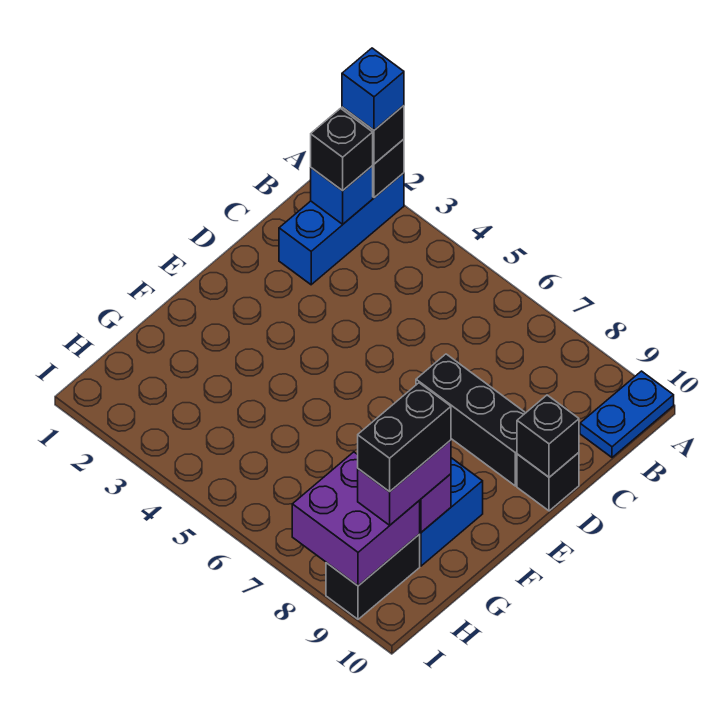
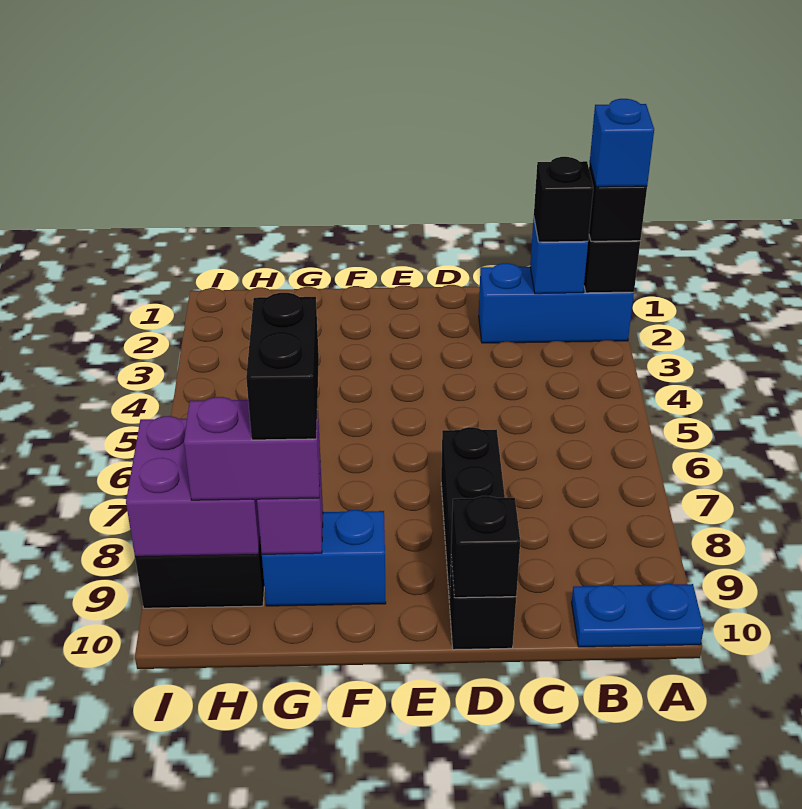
black brick G9:H9 level 4 -> black brick G8:G9 level 4

